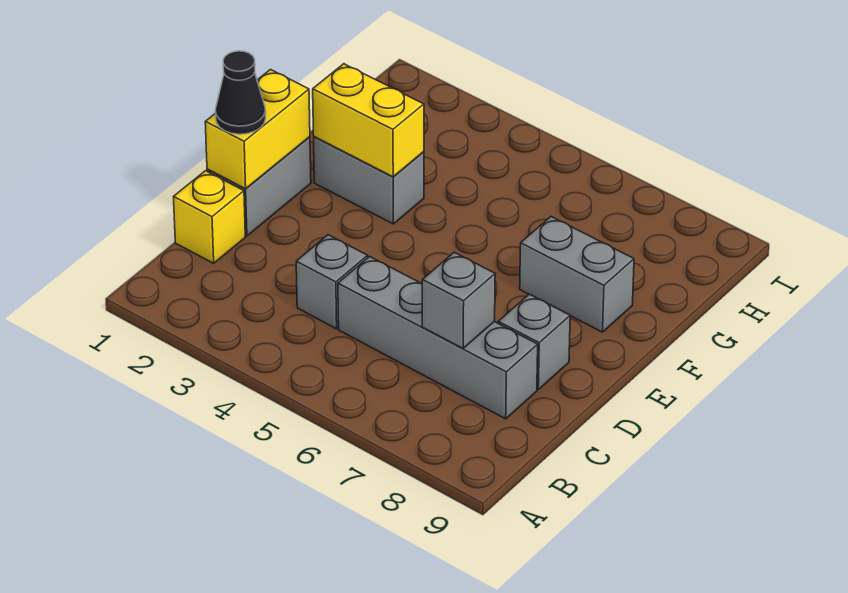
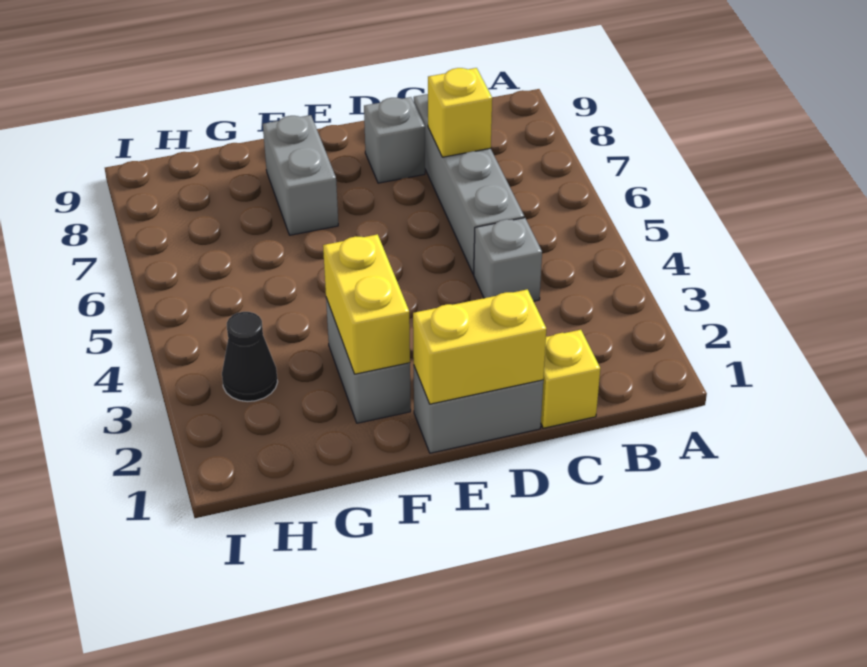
grey brick C7 level 2 -> yellow brick C7 level 2
black cone D1 level 3 -> black cone H3 level 1

